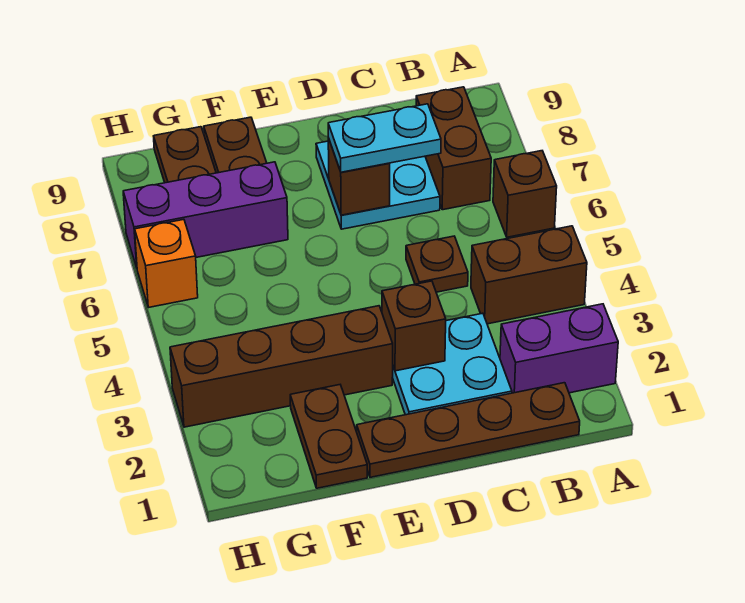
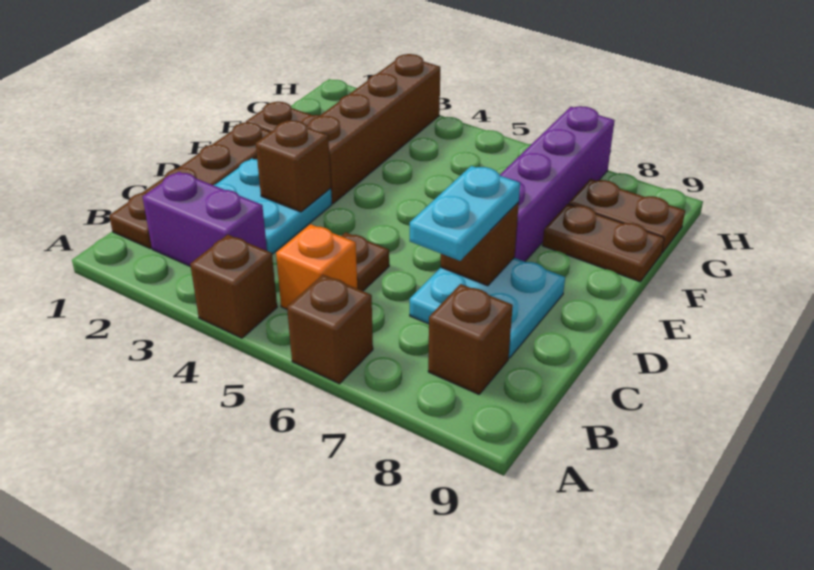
purple brick A2:B2 level 1 -> purple brick B2:B3 level 1
brown brick A4:B4 level 1 -> brown brick A4 level 1
brown brick B7:B8 level 1 -> brown brick B8 level 1
purple brick F7:H7 level 1 -> purple brick E7:H7 level 1
orange brick H6 level 1 -> orange brick B5 level 1

